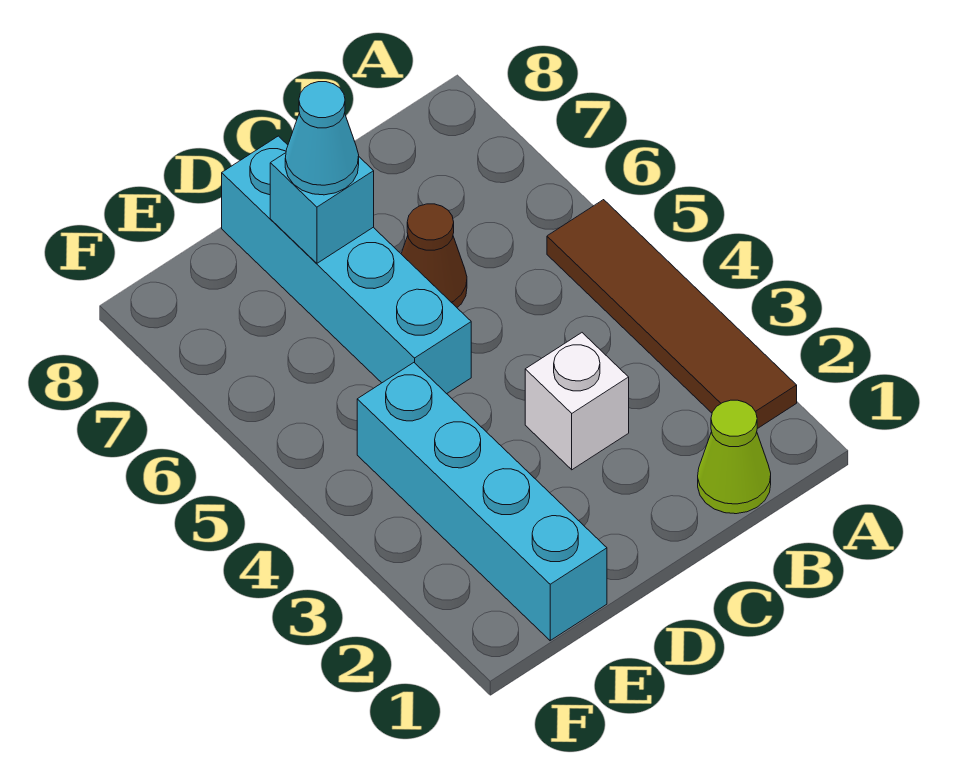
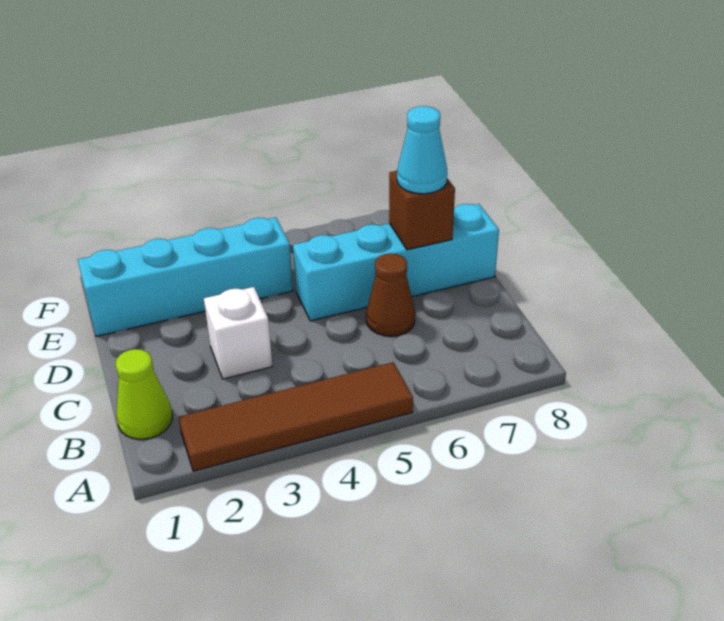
cyan brick D7 level 2 -> brown brick D7 level 2

